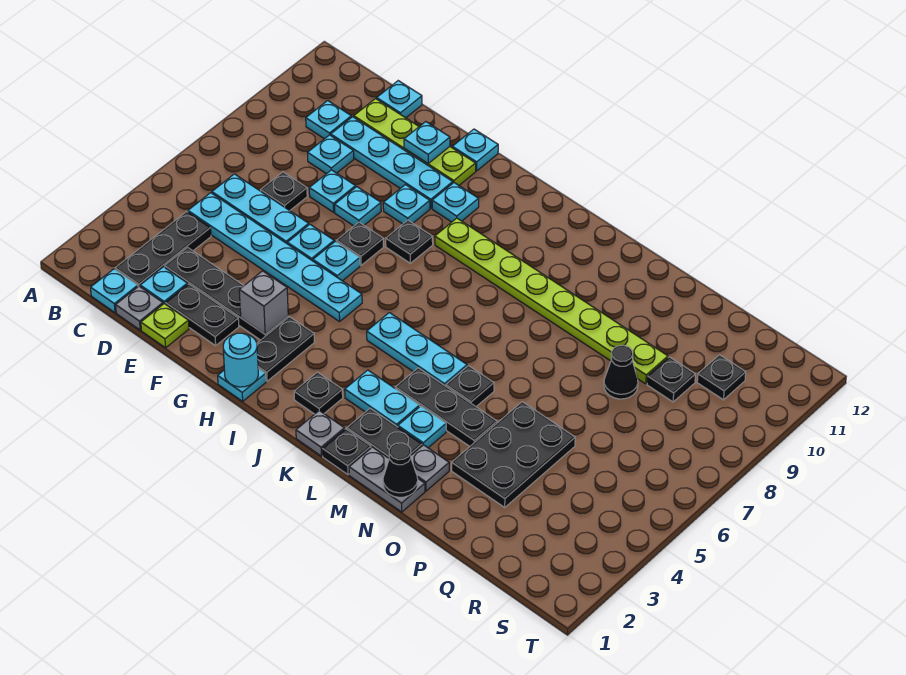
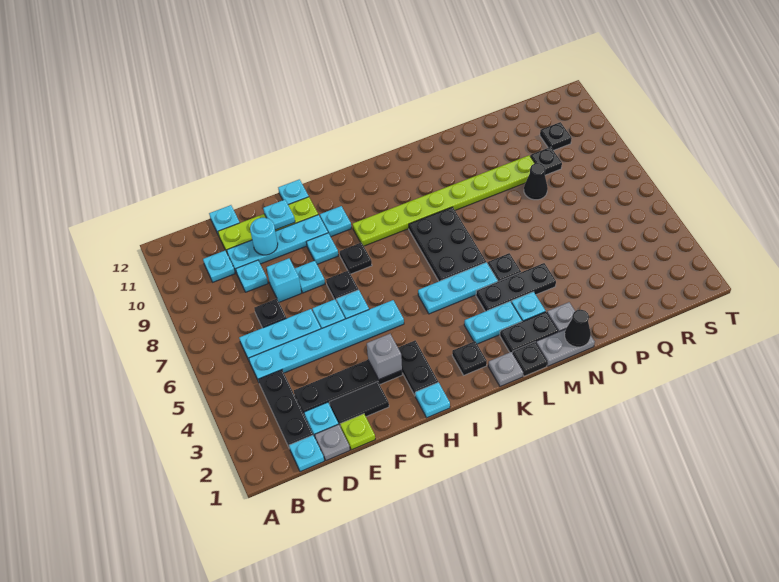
black plate E2:F2 level 1 -> black tile E2:F2 level 1
cyan plate E8 level 1 -> cyan brick E8 level 1
cyan round brick H1 level 2 -> cyan round brick E10 level 2
black plate O3:P5 level 1 -> black plate K6:L8 level 1

